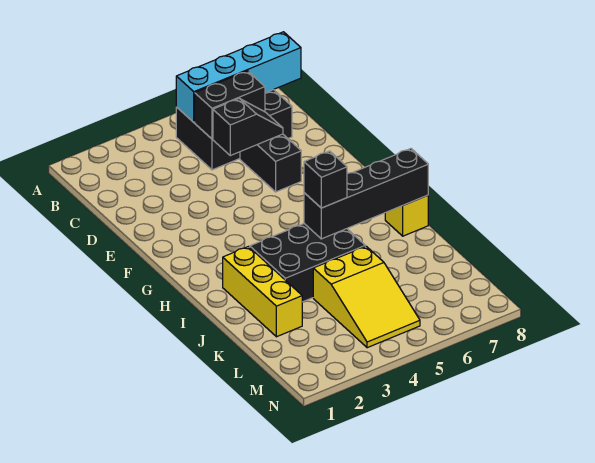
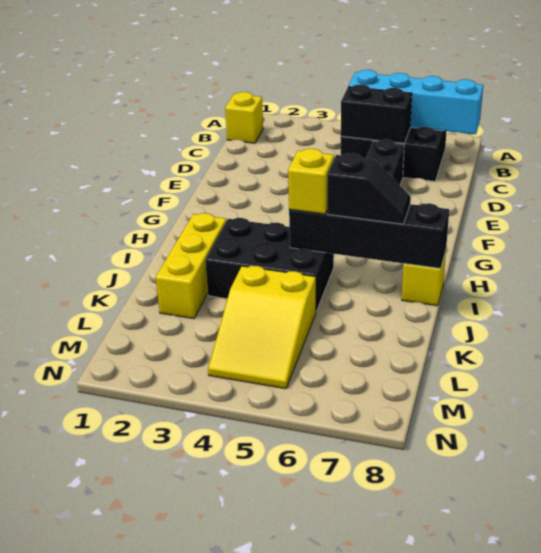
none -> yellow brick B1 level 1
black slope D5:D6 level 2 top 5 -> black slope I6:I7 level 3 top 6
black brick I5 level 3 -> yellow brick I5 level 3

